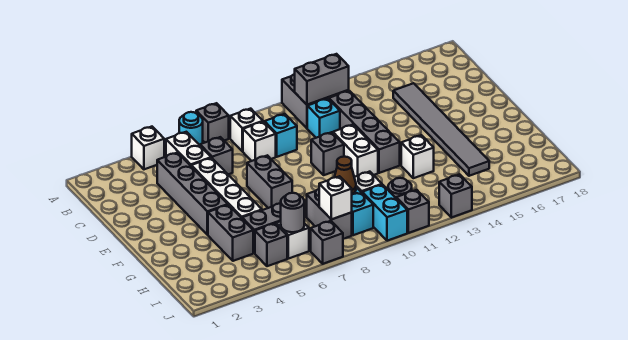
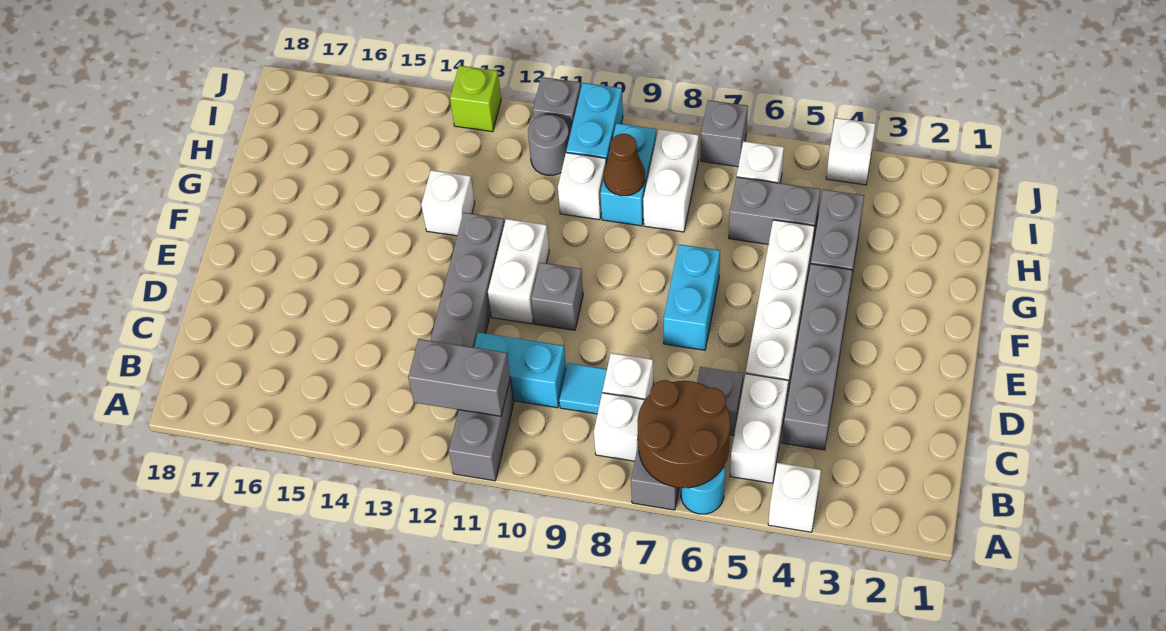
none -> brown round brick A6:B7 level 2
cyan brick C9 level 1 -> cyan tile C9 level 1
cyan brick C11 level 1 -> cyan brick C10:C11 level 1
grey tile C15:H15 level 1 -> none
grey brick E7:F7 level 1 -> cyan brick E7:F7 level 1
grey brick H8:I8 level 1 -> white brick H8:I8 level 1
grey brick I5 level 1 -> none
grey round brick I6 level 2 -> none
white brick I8 level 2 -> white brick J4 level 1
grey brick J13 level 1 -> lime brick J13 level 1

